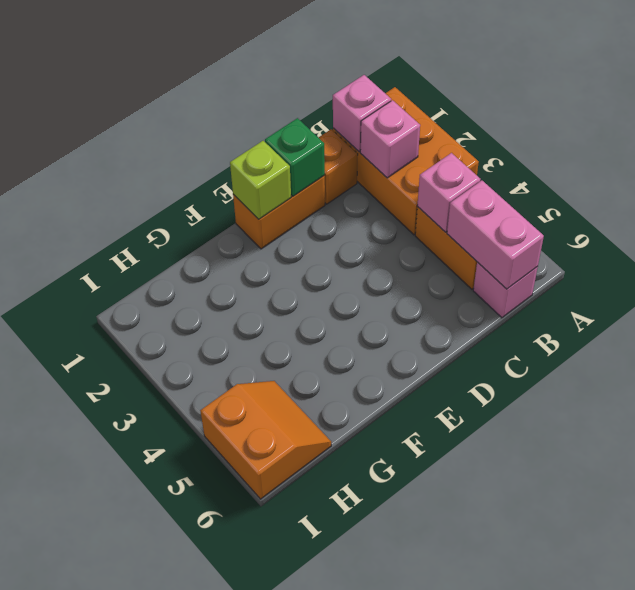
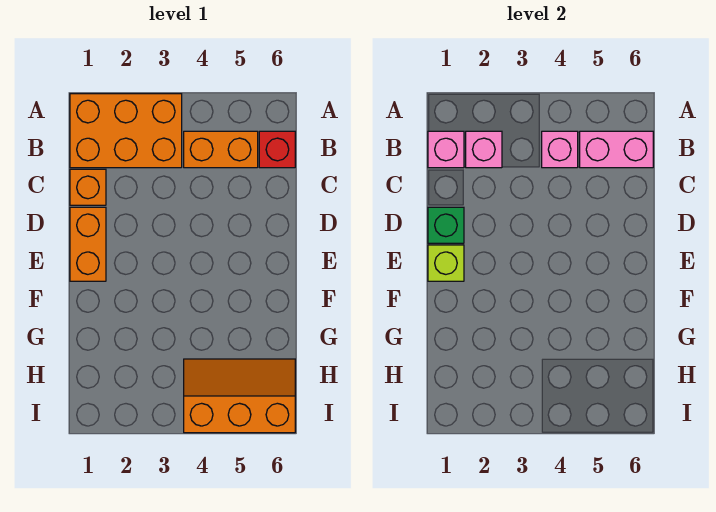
pink brick B6 level 1 -> red brick B6 level 1
orange slope H5:I6 level 1 top I -> orange slope H4:I6 level 1 top I

